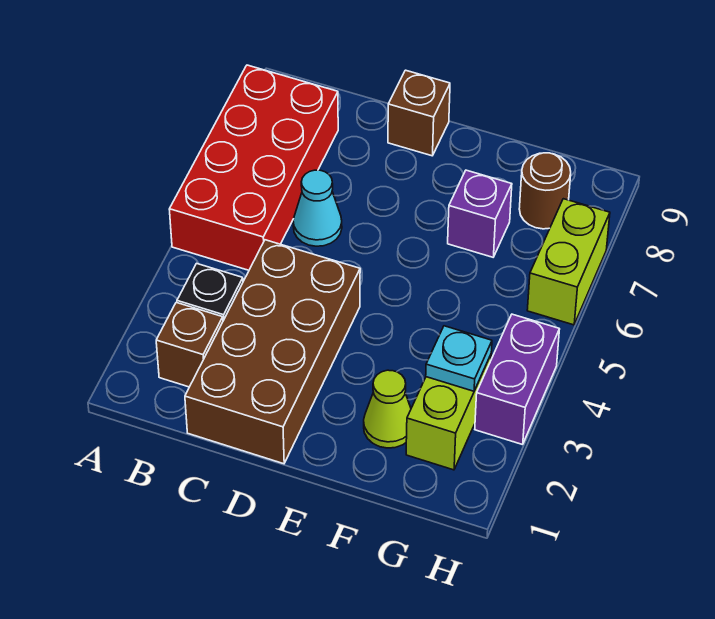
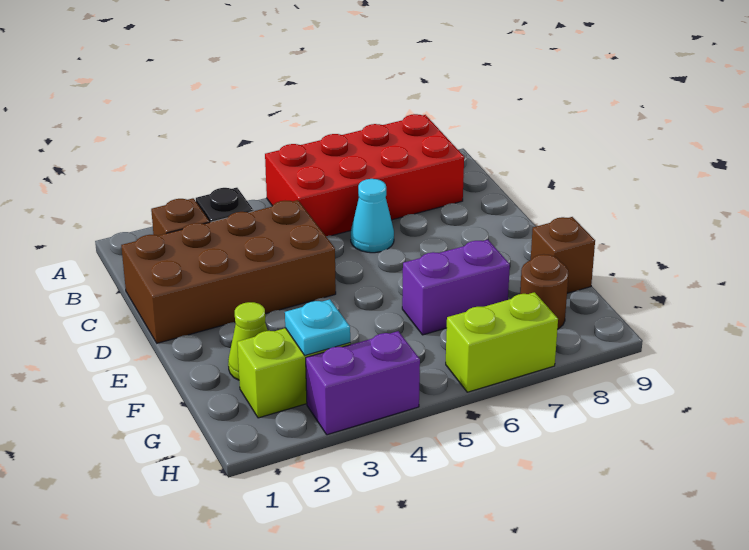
brown brick D9 level 1 -> brown brick F9 level 1
purple brick F7 level 1 -> purple brick F6:F7 level 1

